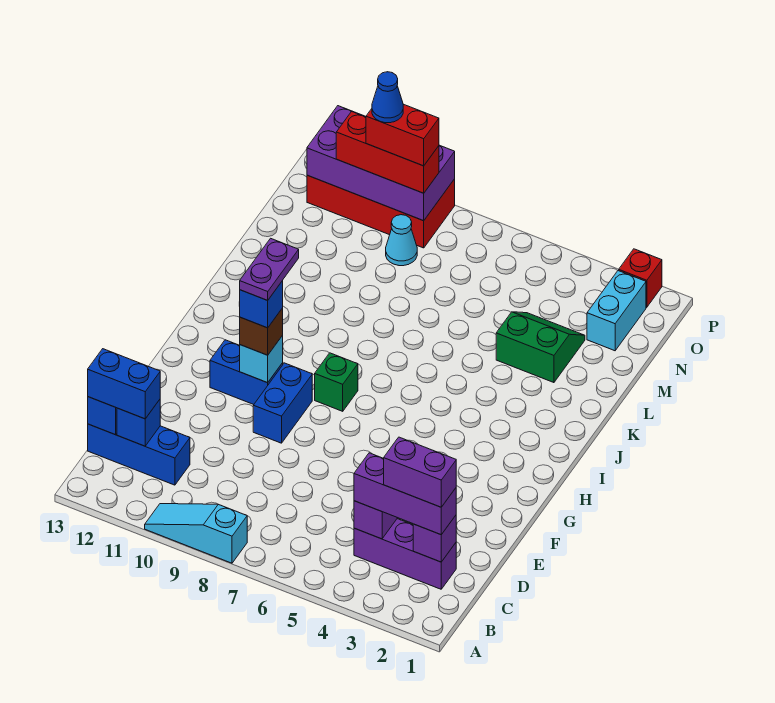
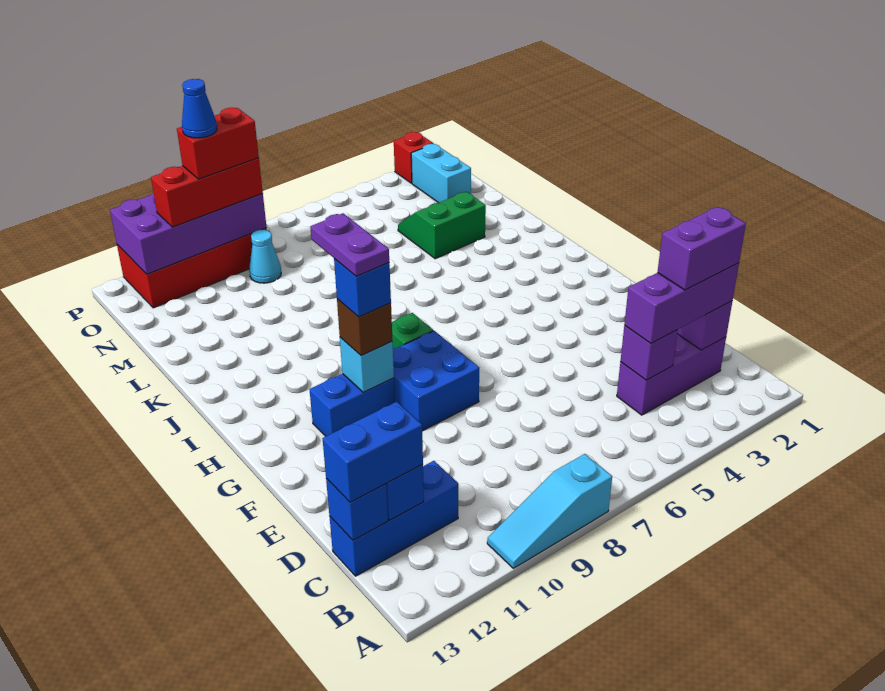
blue brick F9:G9 level 1 -> blue brick F8:G9 level 1

